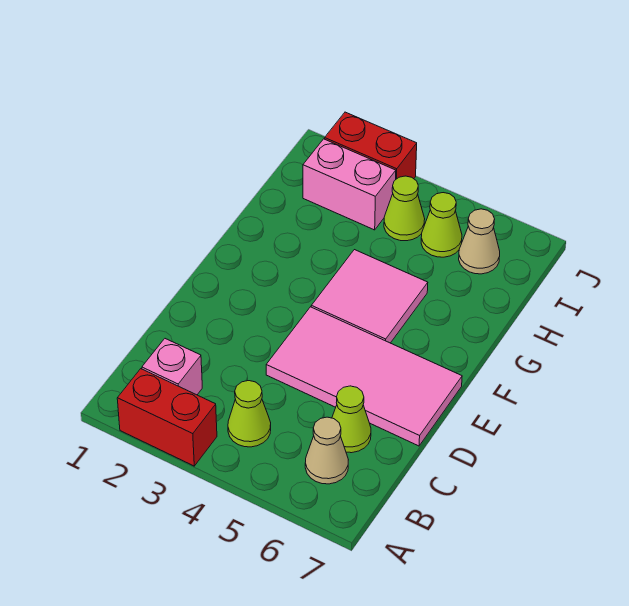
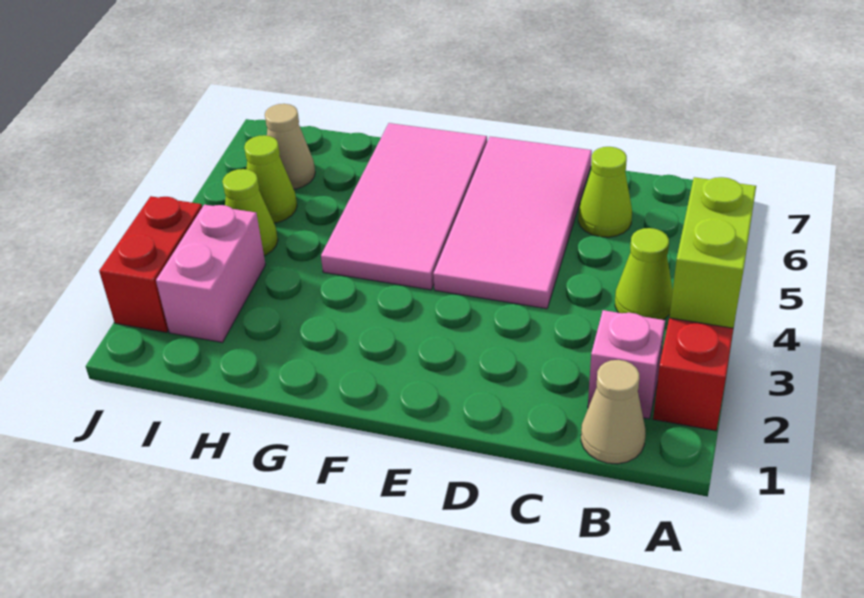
none -> lime brick A3:A4 level 2
tan cone B6 level 1 -> tan cone B1 level 1
pink tile F4:G5 level 1 -> pink tile F4:G7 level 1

